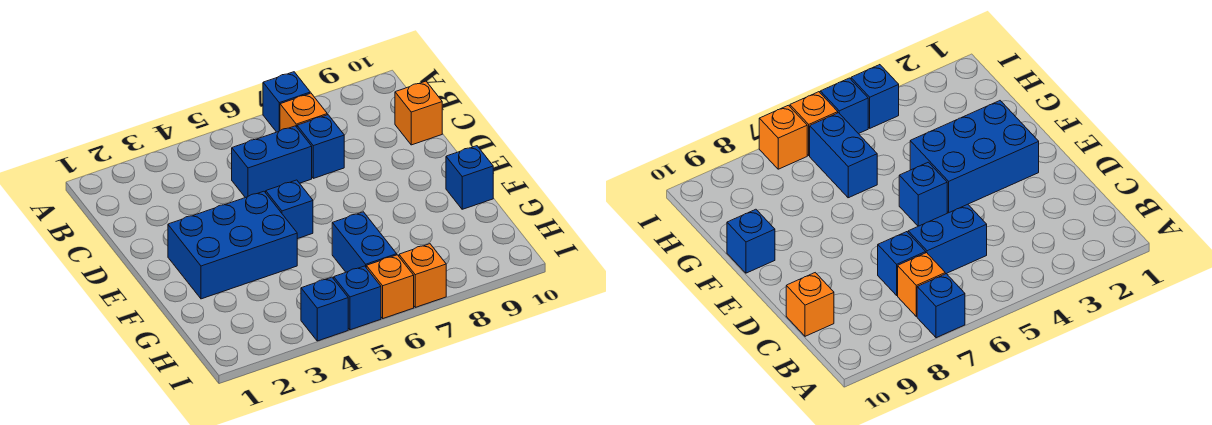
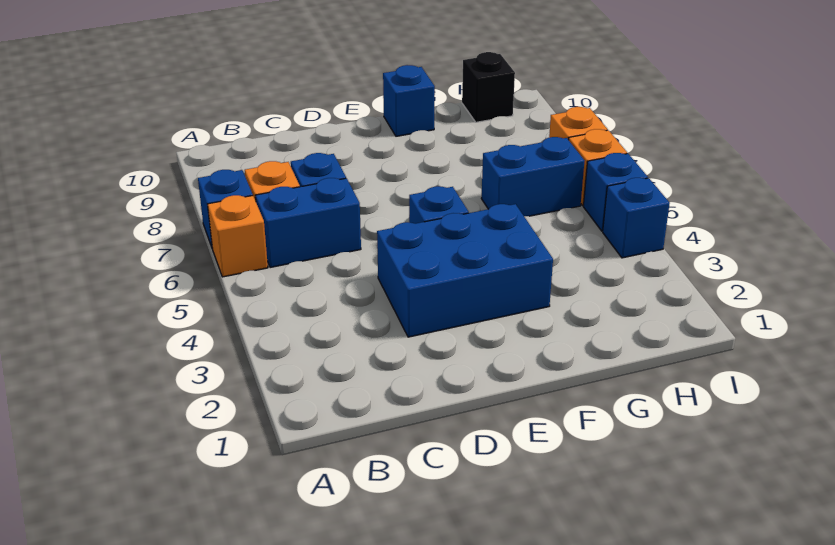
blue brick C5:C6 level 1 -> blue brick B6:C6 level 1
orange brick C10 level 1 -> orange brick A6 level 1
blue brick E2:F4 level 1 -> blue brick D3:F4 level 1
none -> black brick H10 level 1

